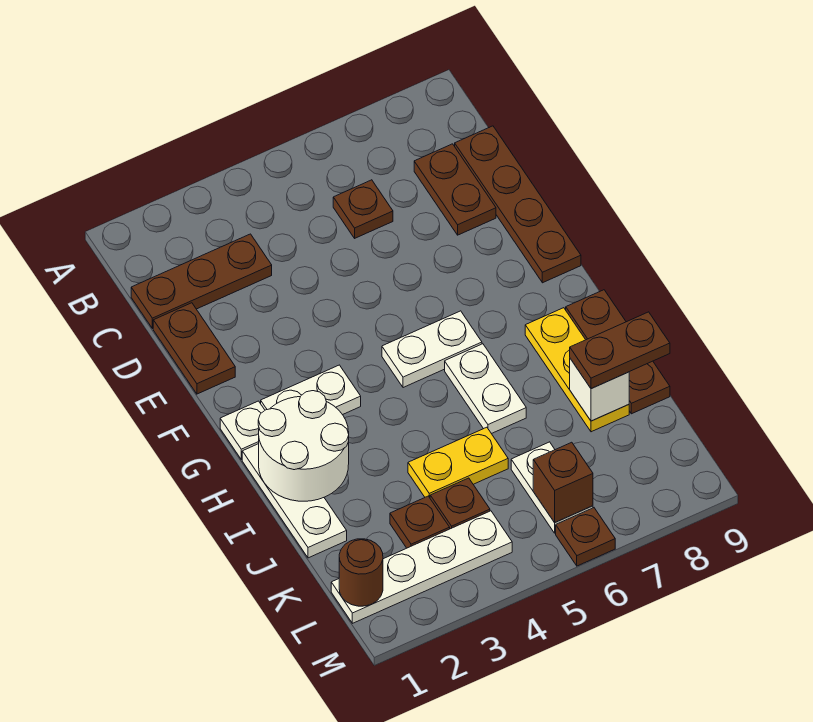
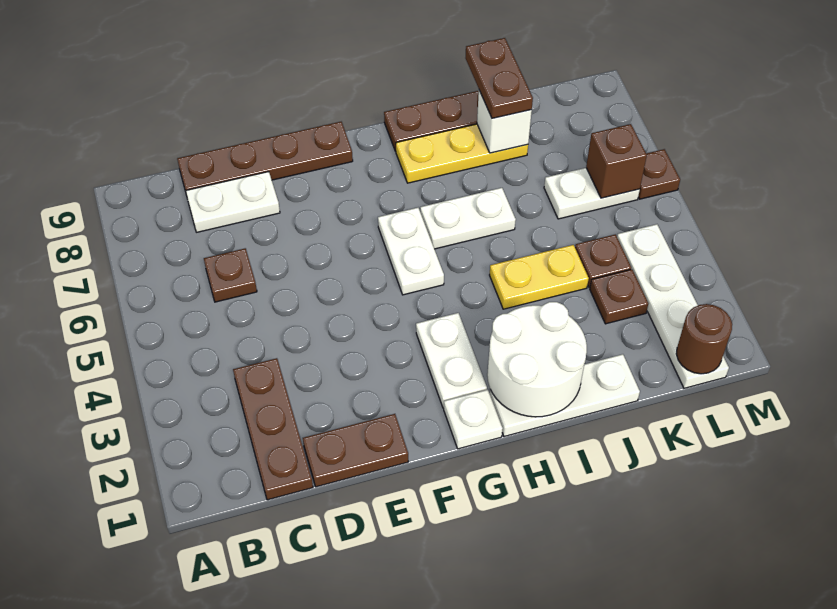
brown plate C8:D8 level 1 -> white plate C8:D8 level 1
yellow plate J4:J5 level 1 -> yellow plate I4:J4 level 1

